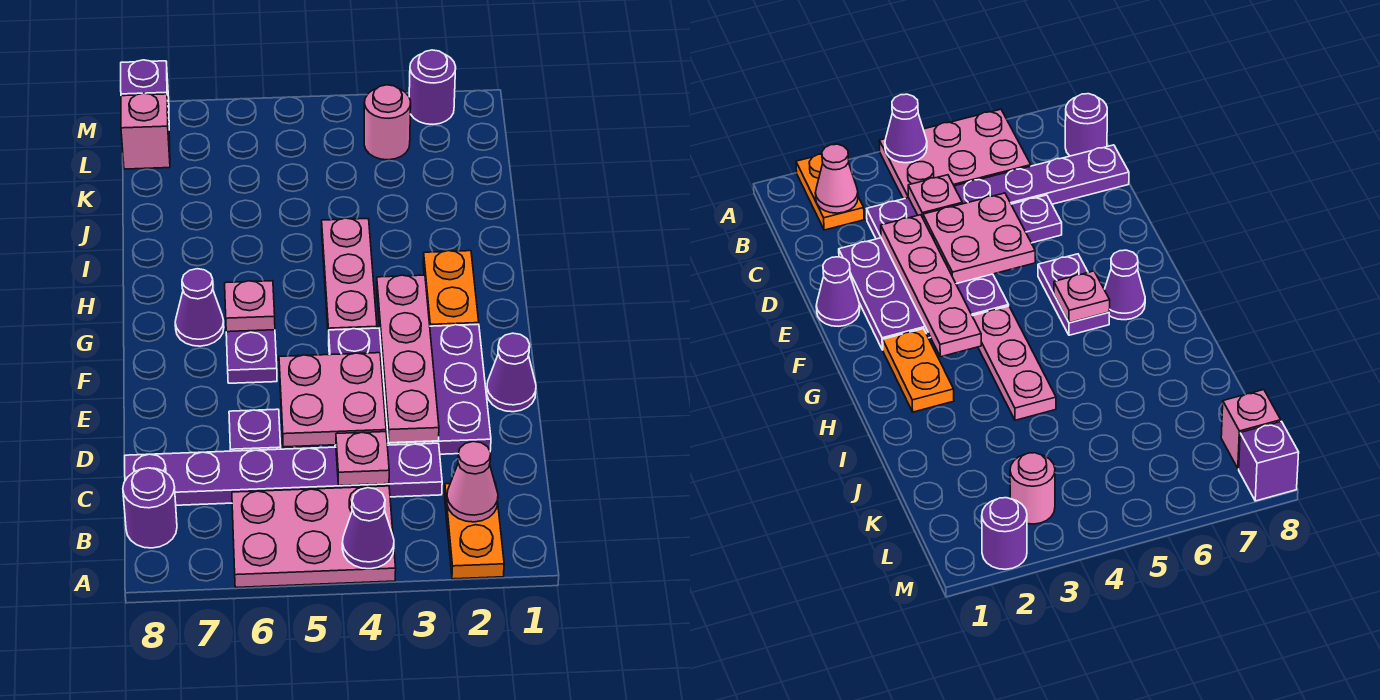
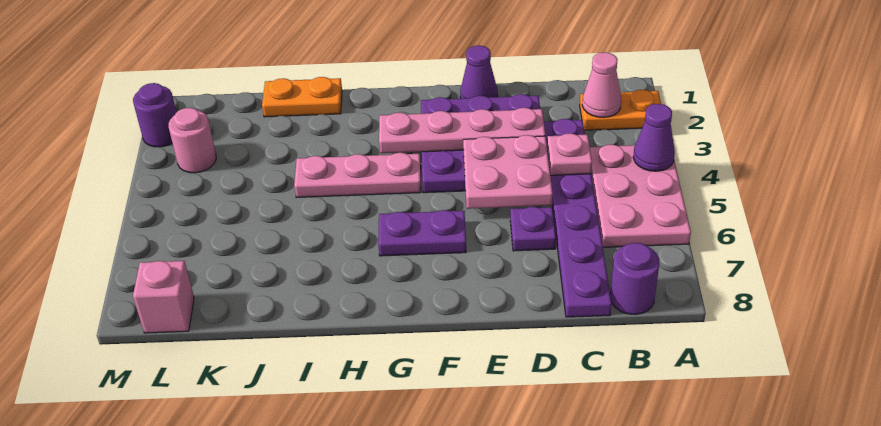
orange plate G2:H2 level 1 -> orange plate I1:J1 level 1
pink plate G6 level 2 -> none
purple cone G7 level 1 -> none
purple brick M8 level 1 -> none

